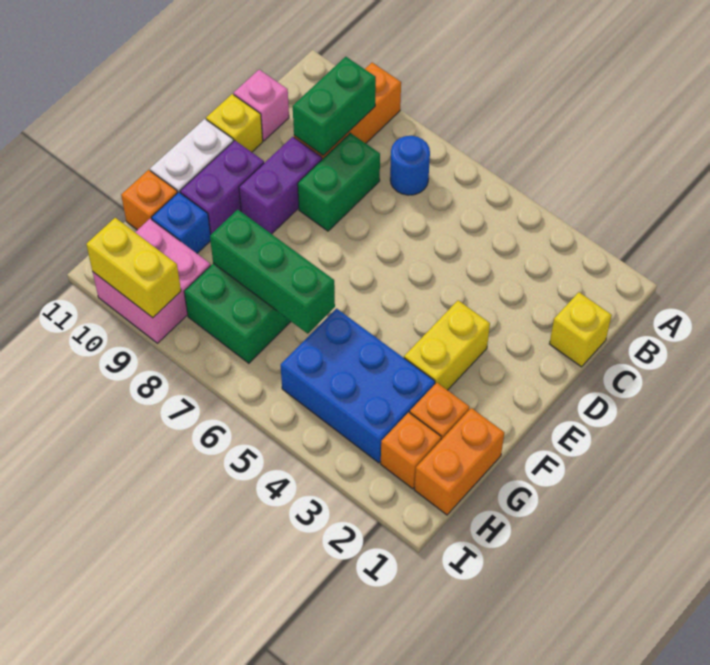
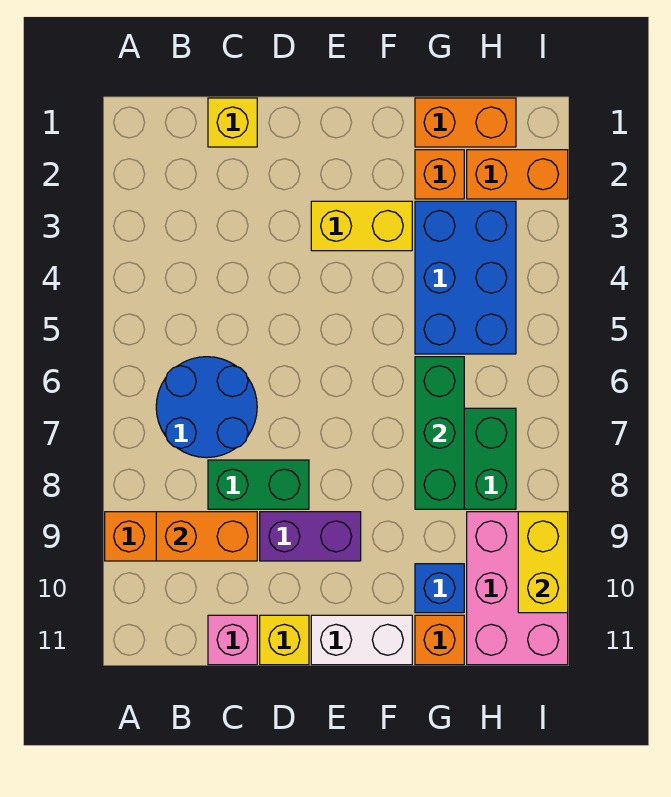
blue round brick B7 level 1 -> blue round brick B6:C7 level 1
green brick B9:C9 level 2 -> orange brick B9:C9 level 2
purple brick E10:F10 level 1 -> none
orange brick H2 level 1 -> orange brick H2:I2 level 1
pink brick H9:I10 level 1 -> pink brick H9:I11 level 1

